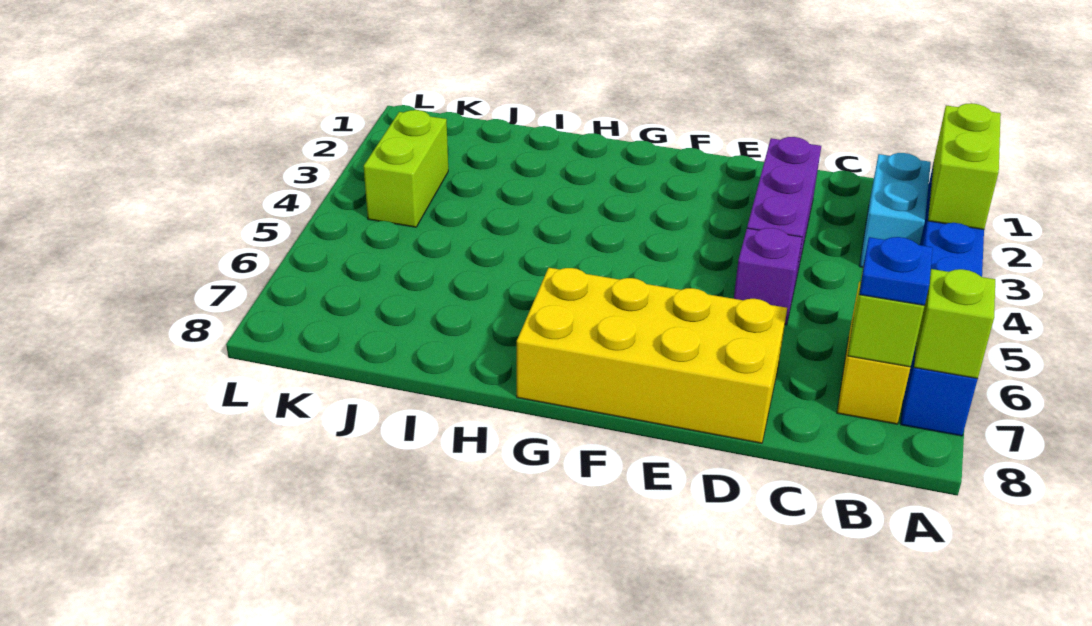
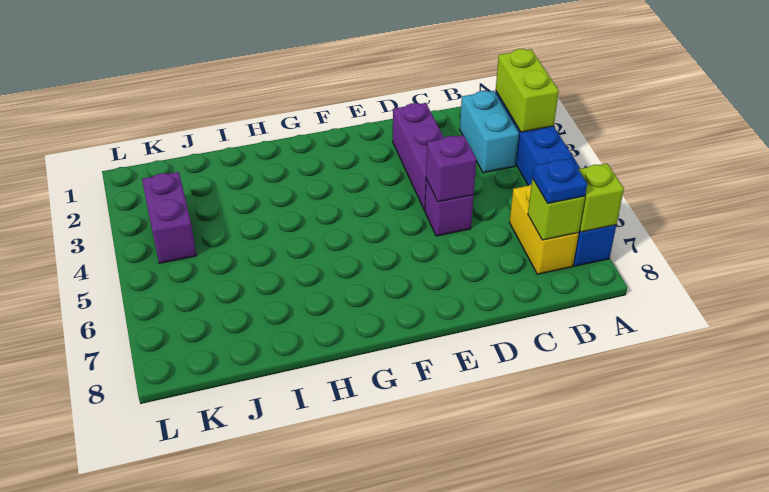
none -> purple brick D5 level 2
yellow brick D7:G8 level 1 -> none
lime brick K3:K4 level 1 -> purple brick K3:K4 level 1

